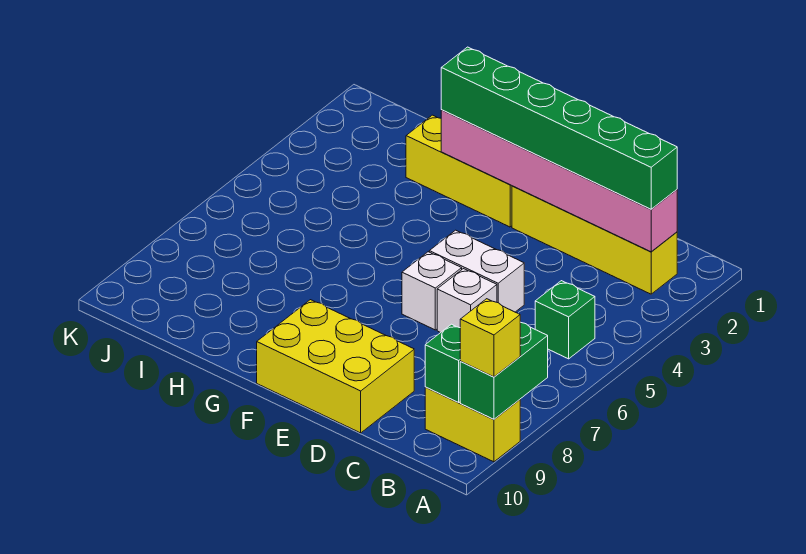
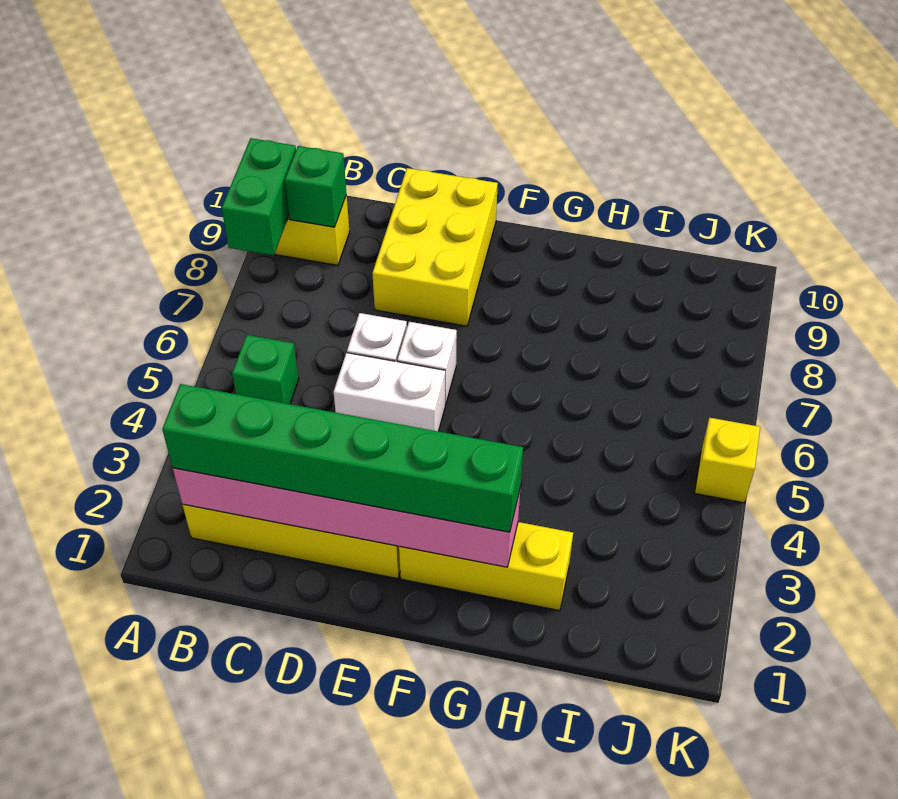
yellow brick A9 level 3 -> yellow brick K5 level 1
yellow brick D9:F10 level 1 -> yellow brick D8:E10 level 1

